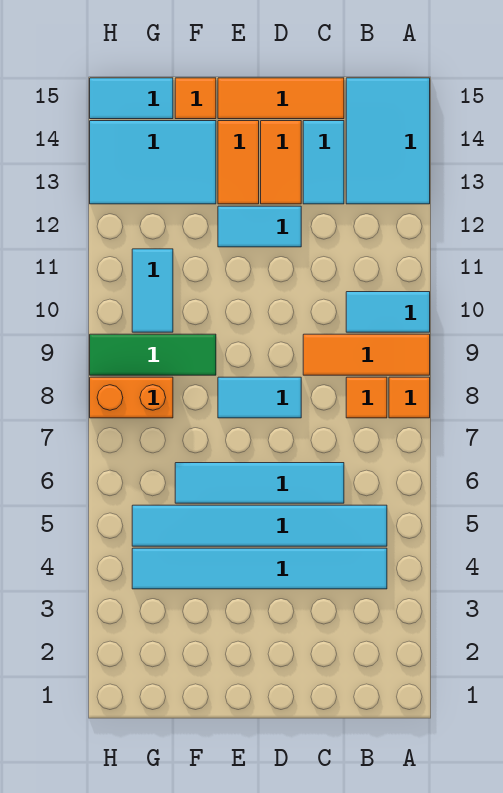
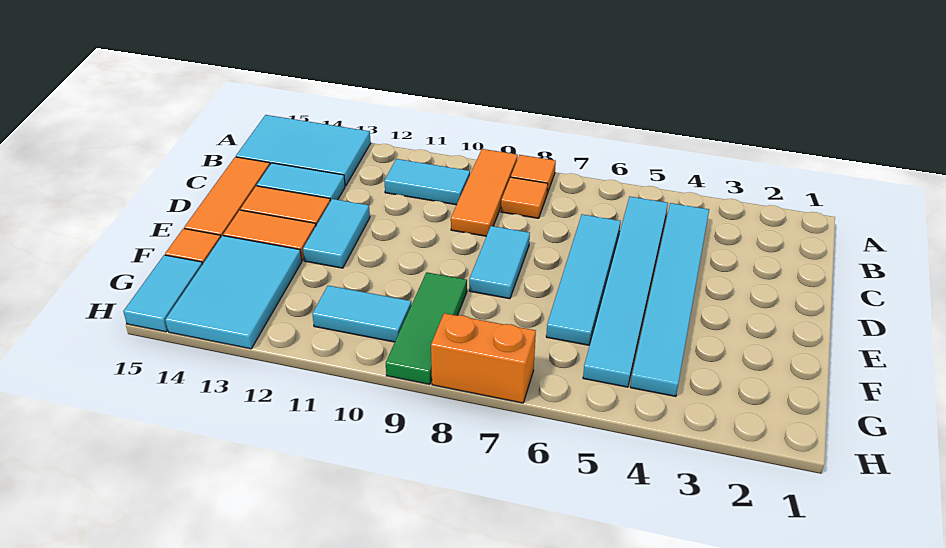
cyan tile A10:B10 level 1 -> cyan tile B10:B11 level 1
orange brick G8:H8 level 1 -> orange brick H7:H8 level 1

